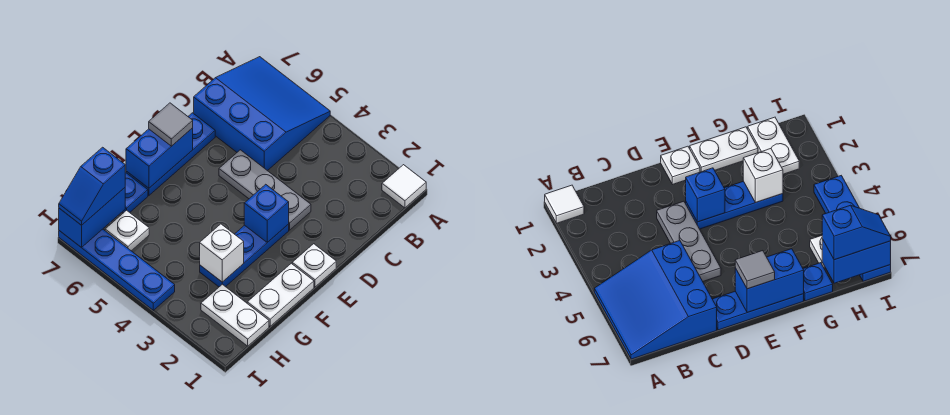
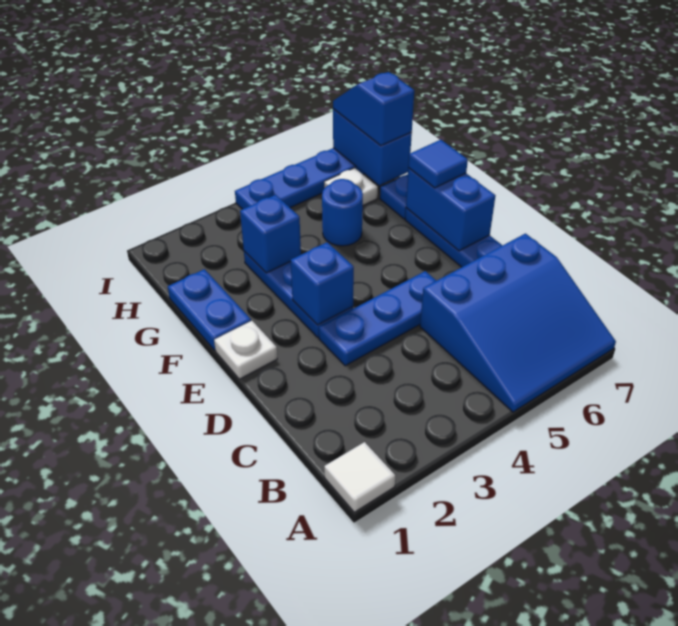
grey plate D3:D5 level 1 -> blue plate D3:D5 level 1
grey tile E7 level 3 -> none
white plate F1:G1 level 1 -> blue plate F1:G1 level 1
none -> blue tile F7 level 3
white brick G3 level 2 -> blue brick G3 level 2
none -> blue round brick G5 level 1
white plate H1:H2 level 1 -> none

